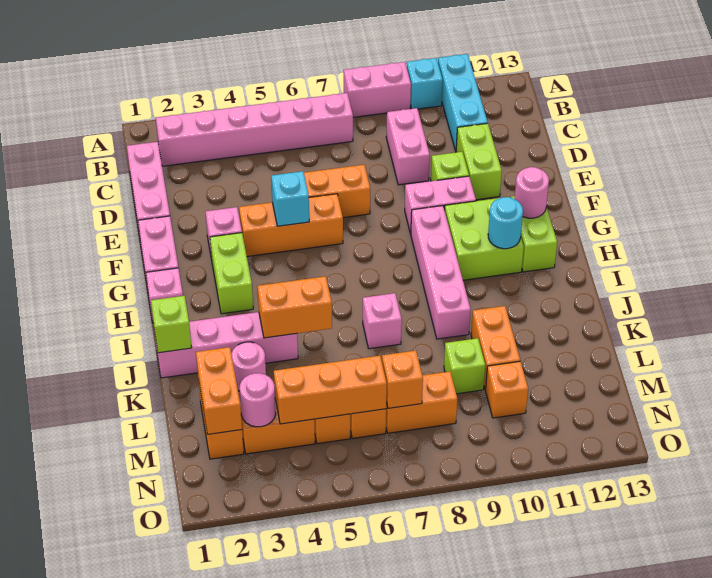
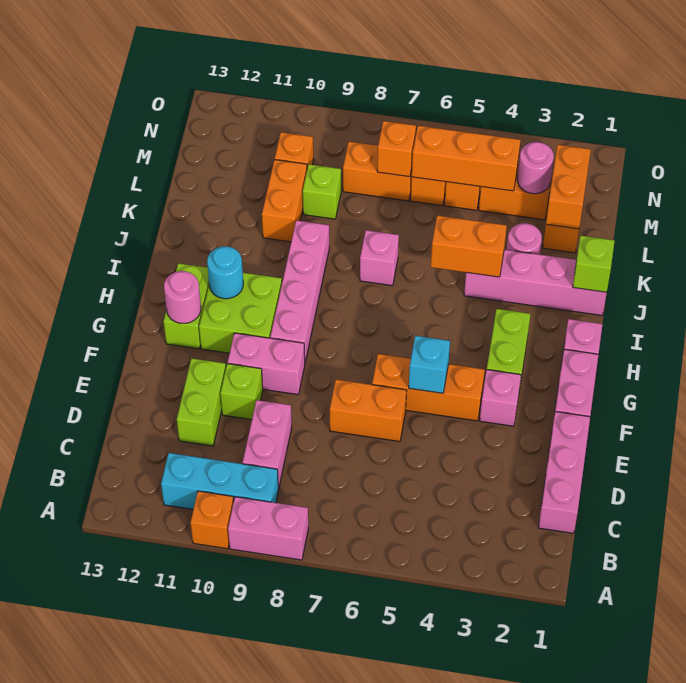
cyan brick A10 level 1 -> orange brick A10 level 1
cyan brick A11:C11 level 1 -> cyan brick B9:B11 level 1
pink brick B2:B7 level 1 -> none

